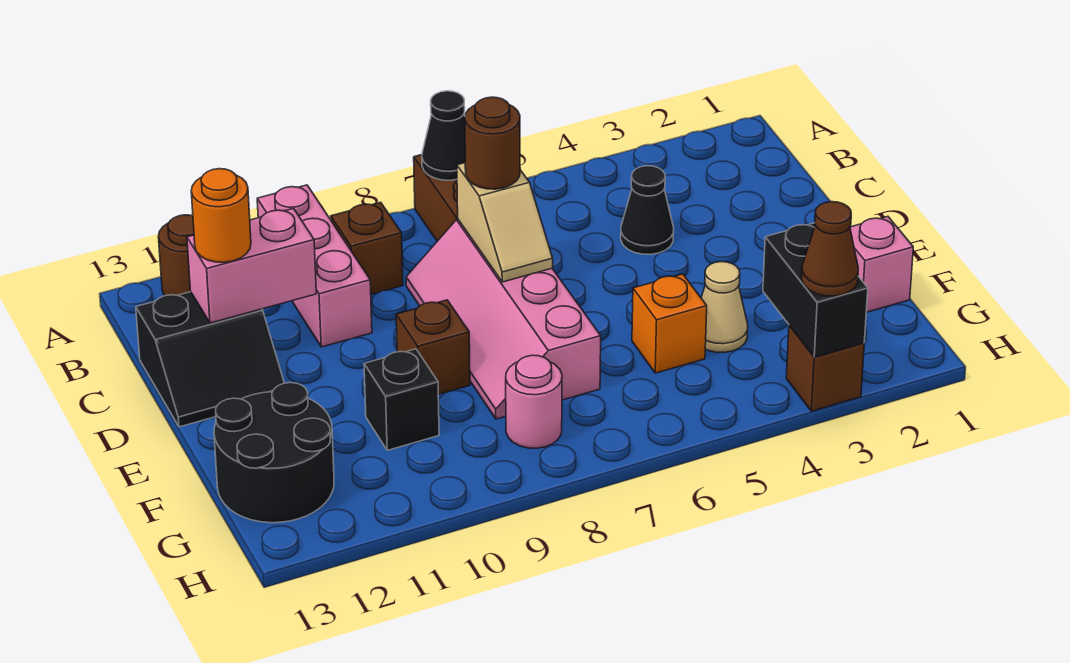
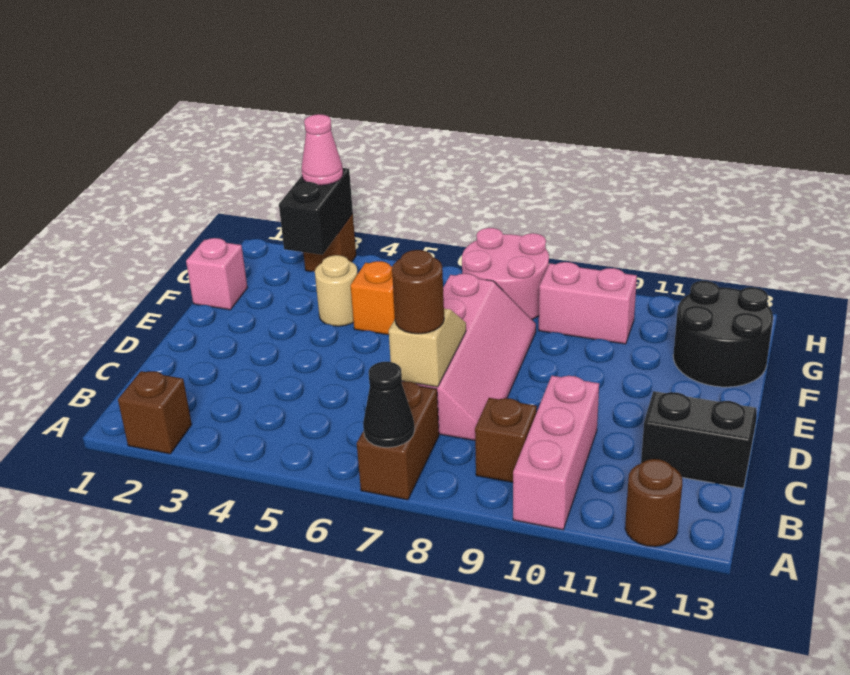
black cone C4 level 1 -> none
pink brick C11:C12 level 2 -> pink brick G9:G10 level 1
orange round brick C12 level 3 -> none
brown brick E9 level 1 -> brown brick A2 level 1
tan cone F4 level 1 -> tan round brick F4 level 1
black brick F10 level 1 -> none
pink round brick G8 level 1 -> pink round brick G7:H8 level 1
brown cone H3 level 3 -> pink cone H3 level 3

